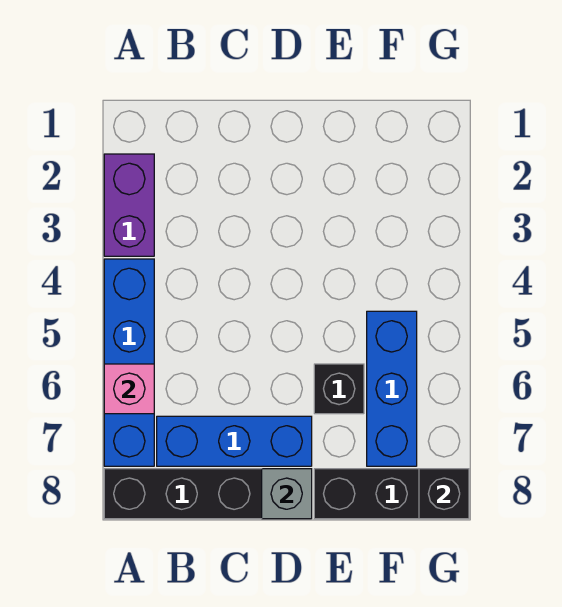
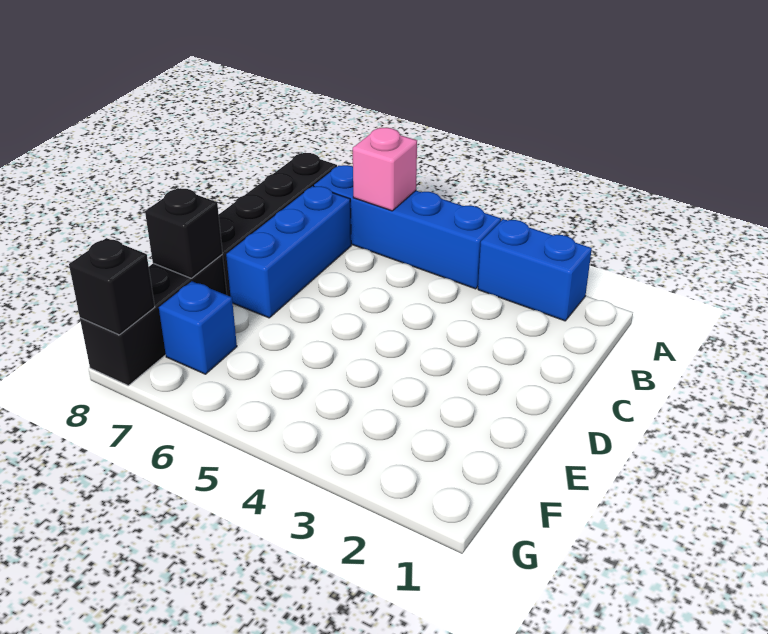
purple brick A2:A3 level 1 -> blue brick A2:A3 level 1
grey brick D8 level 2 -> none
black brick E6 level 1 -> black brick E8 level 2
blue brick F5:F7 level 1 -> blue brick F7 level 1

